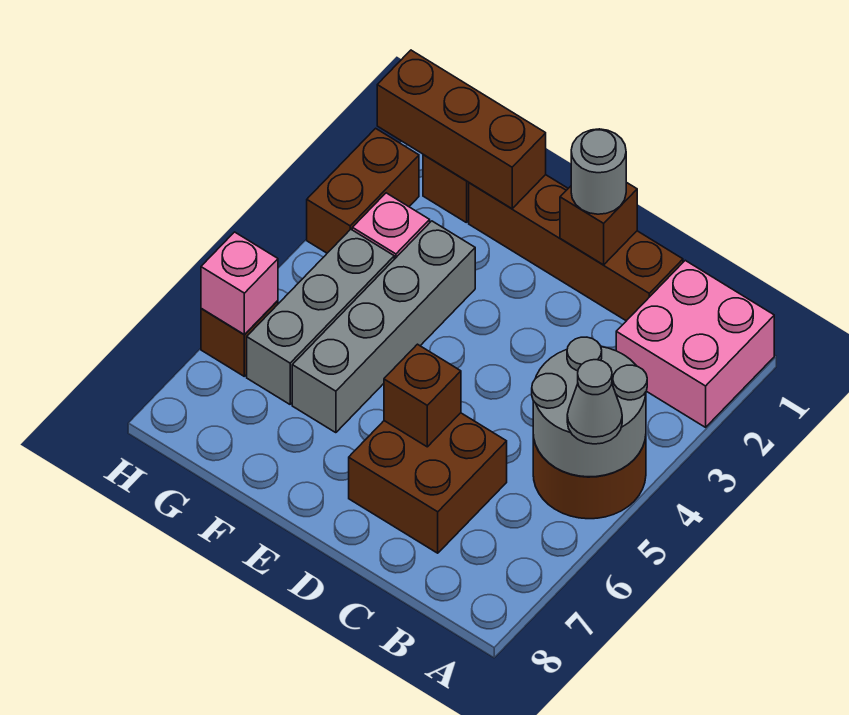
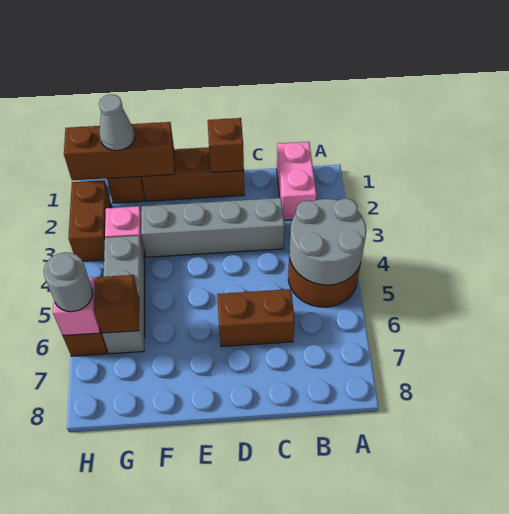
pink brick A1:B2 level 1 -> pink brick B1:B2 level 1
grey cone A5 level 3 -> grey cone G1 level 3
brown brick C1:F1 level 1 -> brown brick D1:F1 level 1
brown brick C6:D7 level 1 -> brown brick C6:D6 level 1
grey round brick D1 level 3 -> grey round brick H6 level 3
brown brick D6 level 2 -> brown brick G6 level 2
grey brick F3:F6 level 1 -> grey brick C3:F3 level 1

